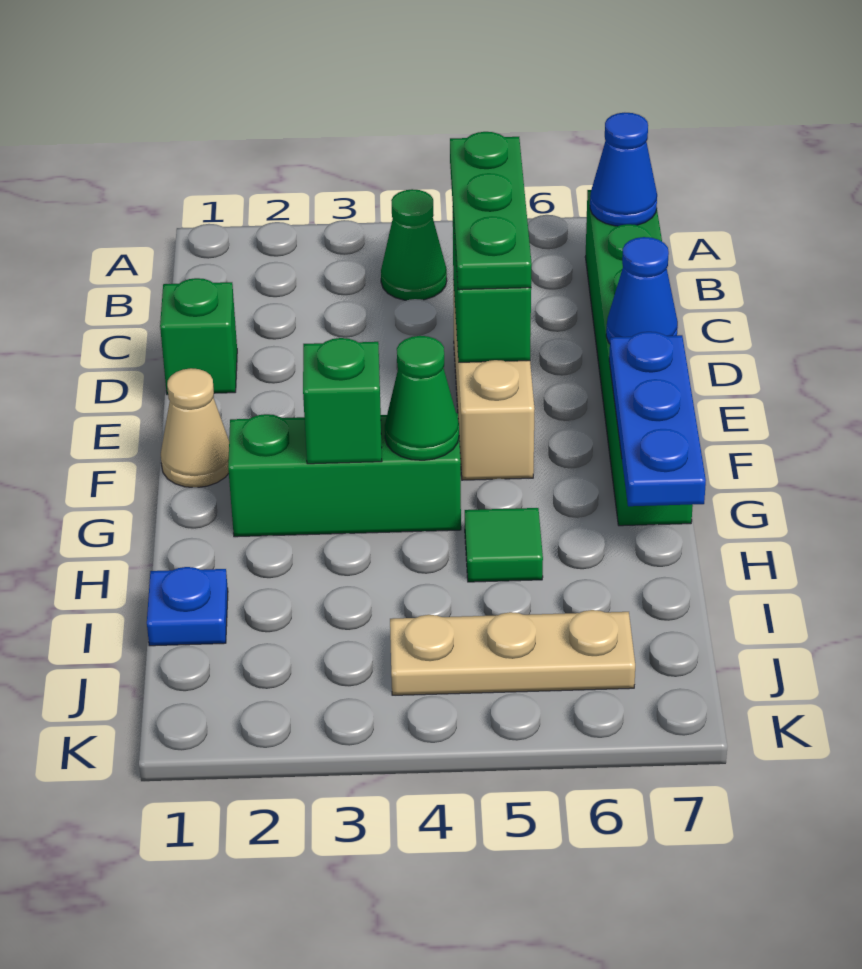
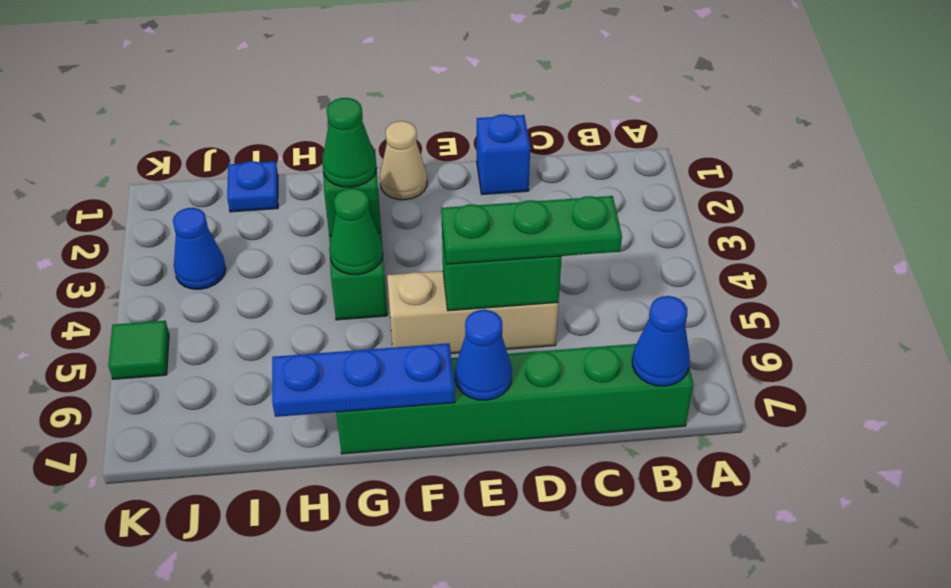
green cone B4 level 1 -> green cone G3 level 3
green brick D1 level 1 -> blue brick D1 level 1
green tile H5 level 1 -> green tile K5 level 1
none -> blue cone J3 level 1
tan plate J4:J6 level 1 -> none

